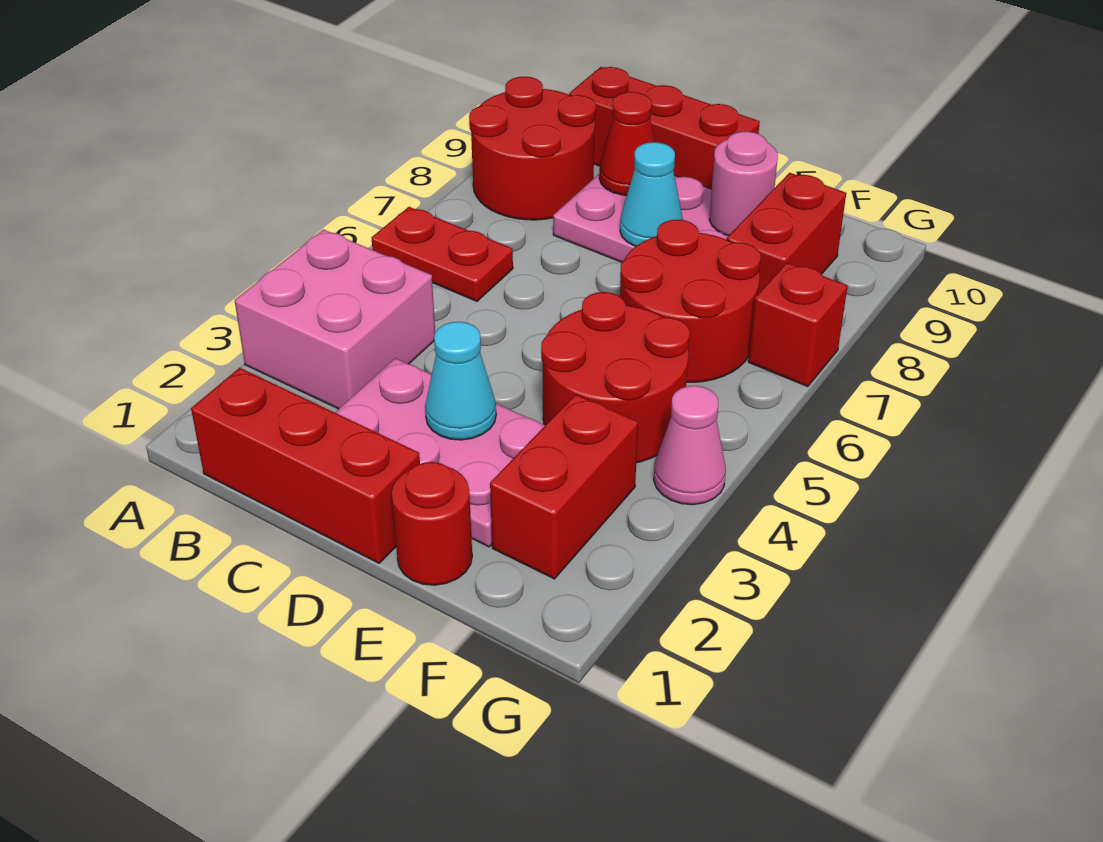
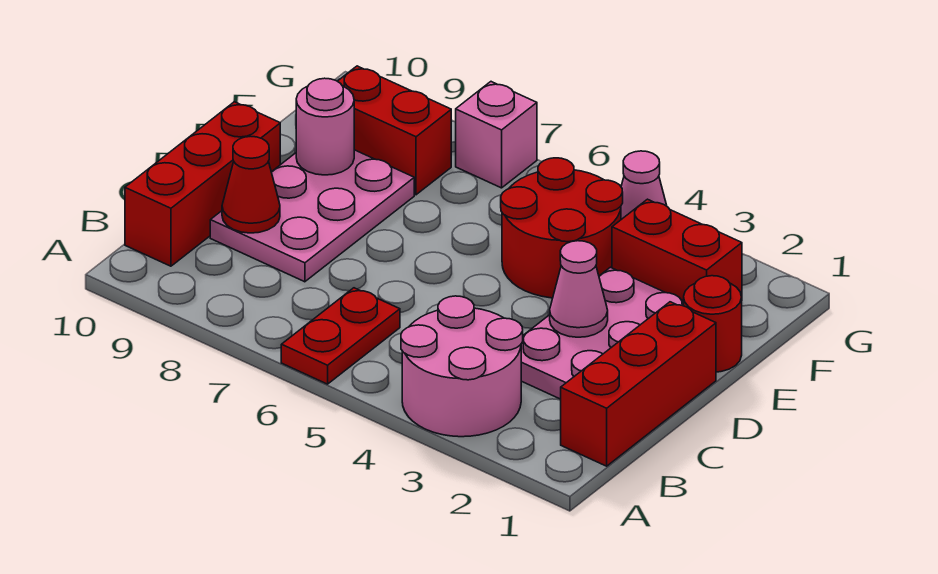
pink brick A3:B4 level 1 -> pink round brick A3:B4 level 1
red round brick A8:B9 level 1 -> none
cyan cone D3 level 2 -> pink cone D3 level 2
cyan cone D8 level 2 -> none
red round brick E6:F7 level 1 -> none
red brick G7 level 1 -> pink brick G7 level 1

